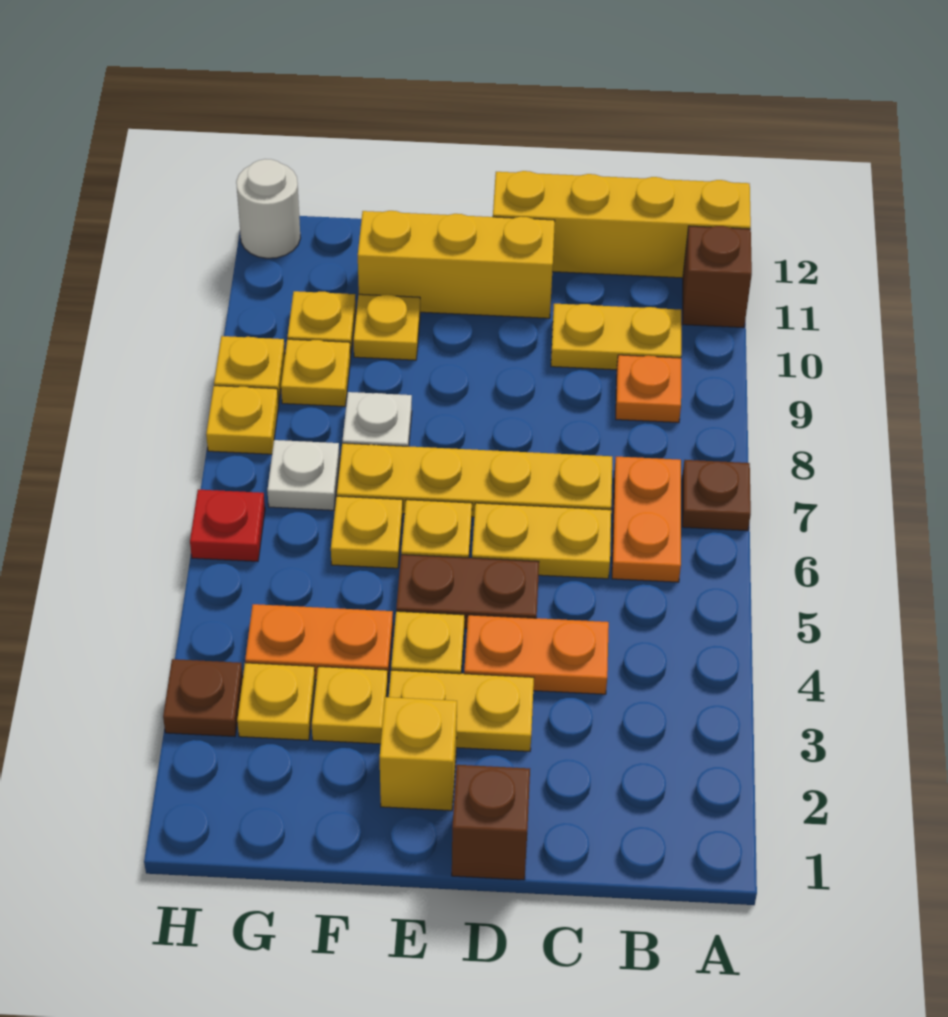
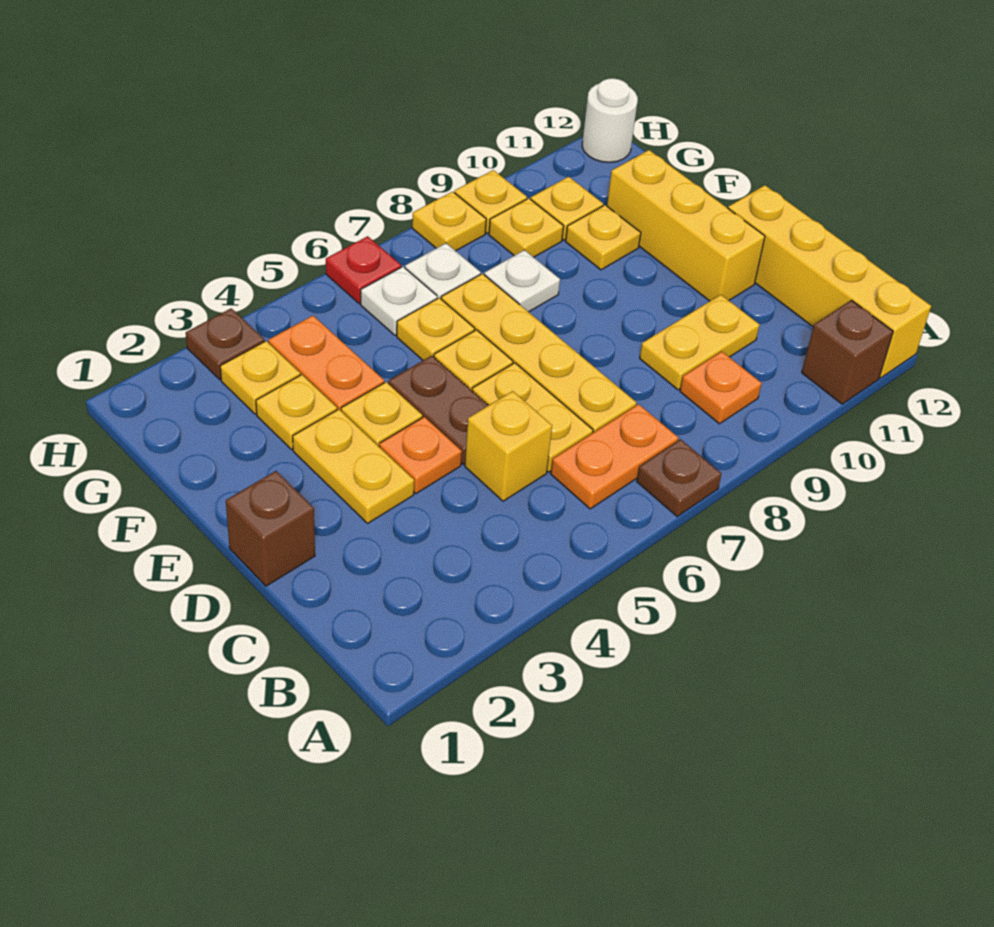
yellow plate B10:C10 level 1 -> yellow plate C9:C10 level 1
orange plate C4:D4 level 1 -> orange plate D4 level 1
yellow brick E2 level 1 -> yellow brick C5 level 1
none -> white plate G6 level 1

